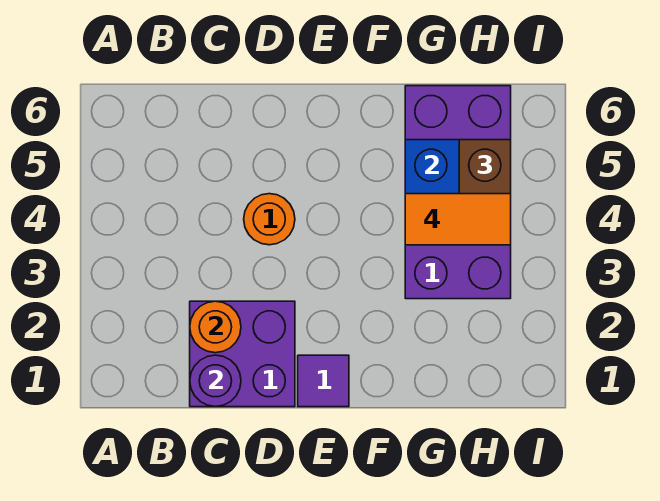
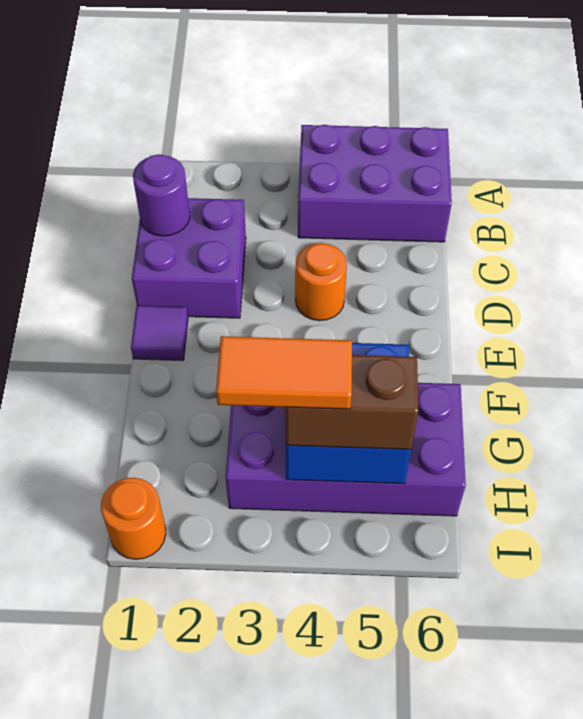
none -> purple brick A4:B6 level 1
orange round brick C2 level 2 -> orange round brick I1 level 1
orange tile G4:H4 level 4 -> orange tile H3:H4 level 4

